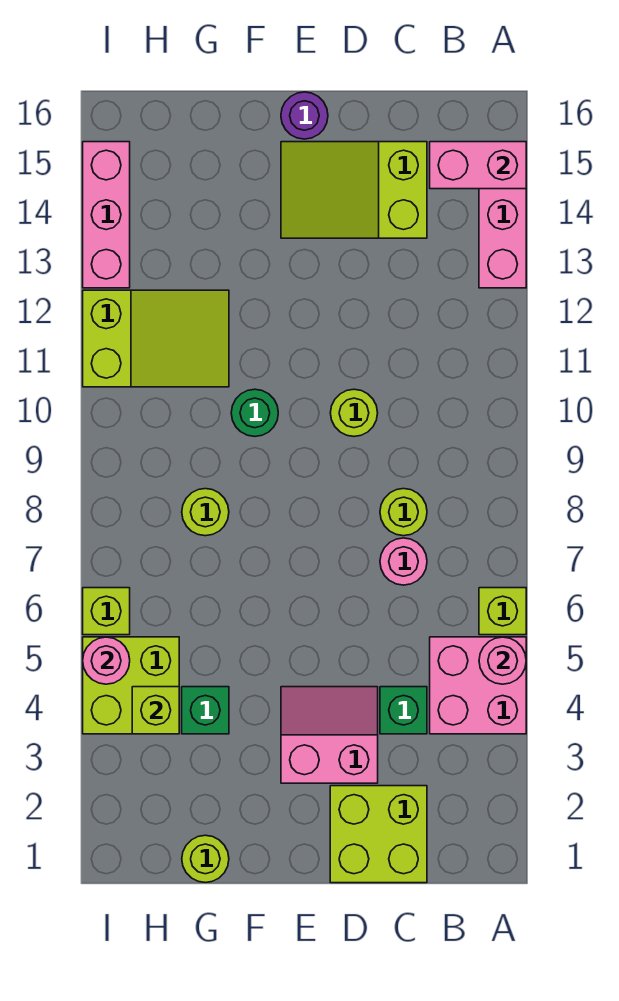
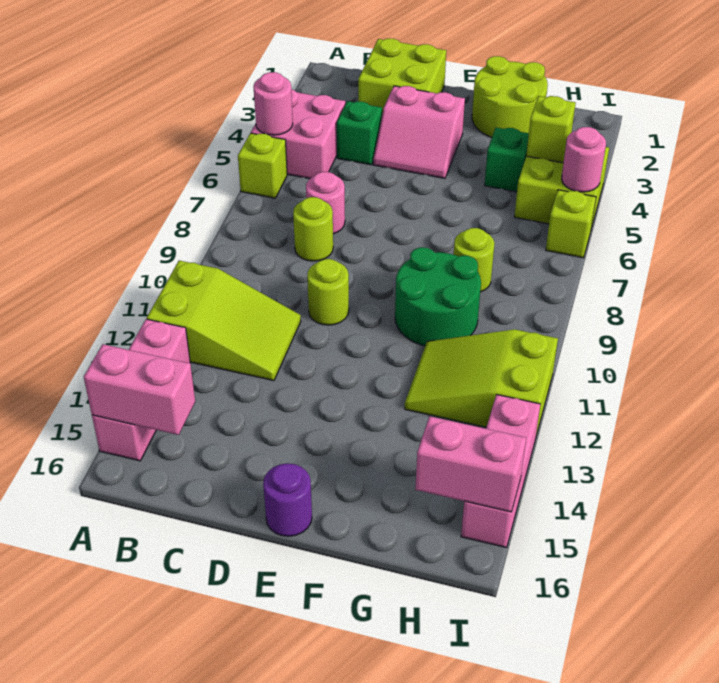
lime slope C14:E15 level 1 top C -> lime slope A11:C12 level 1 top A
green round brick F10 level 1 -> green round brick F9:G10 level 1
lime round brick G1 level 1 -> lime round brick F1:G2 level 1
none -> pink brick H15:I15 level 2

